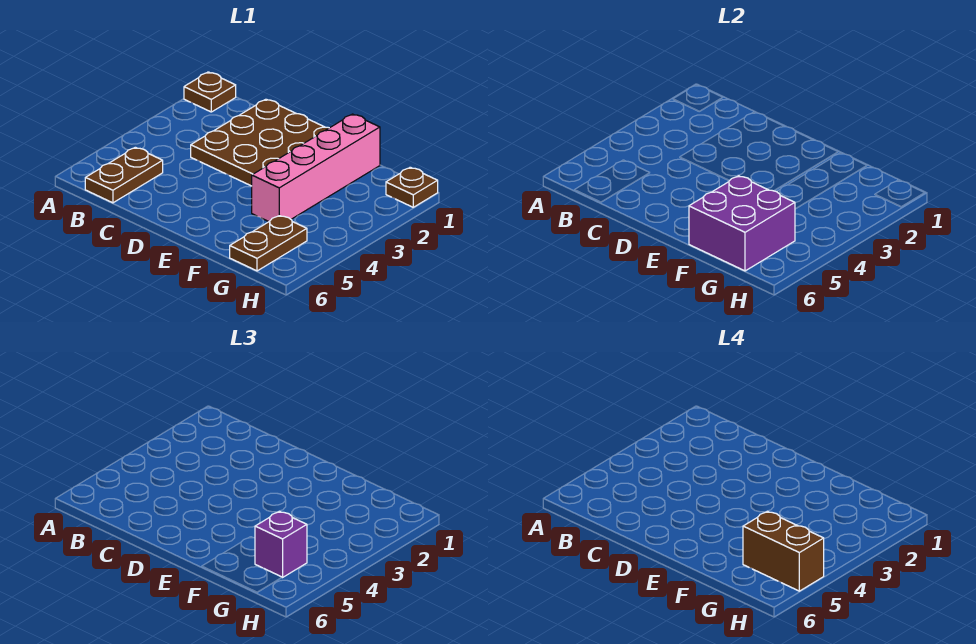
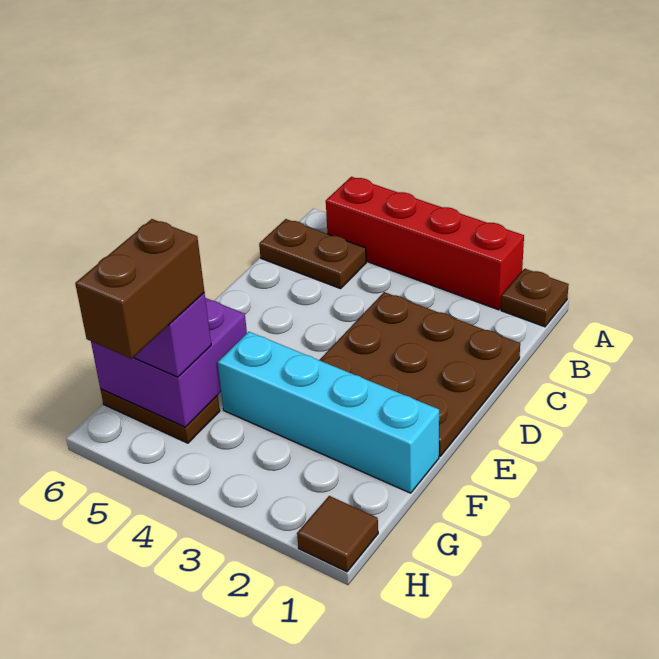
none -> red brick A2:A5 level 1
pink brick F1:F4 level 1 -> cyan brick F1:F4 level 1
brown plate H1 level 1 -> brown tile H1 level 1

